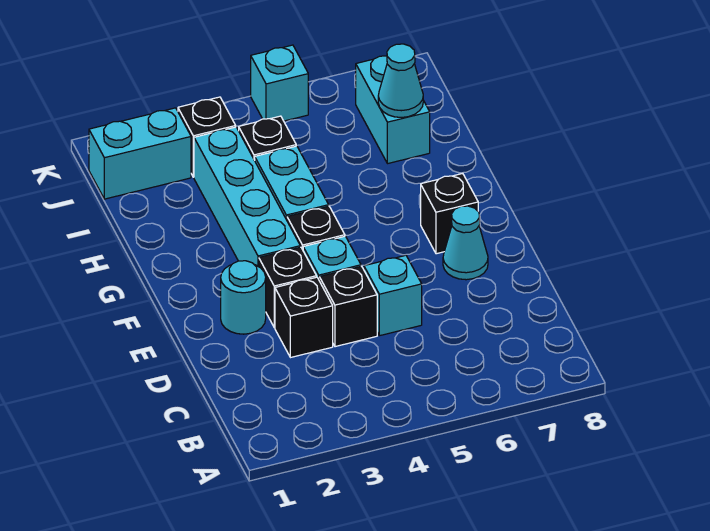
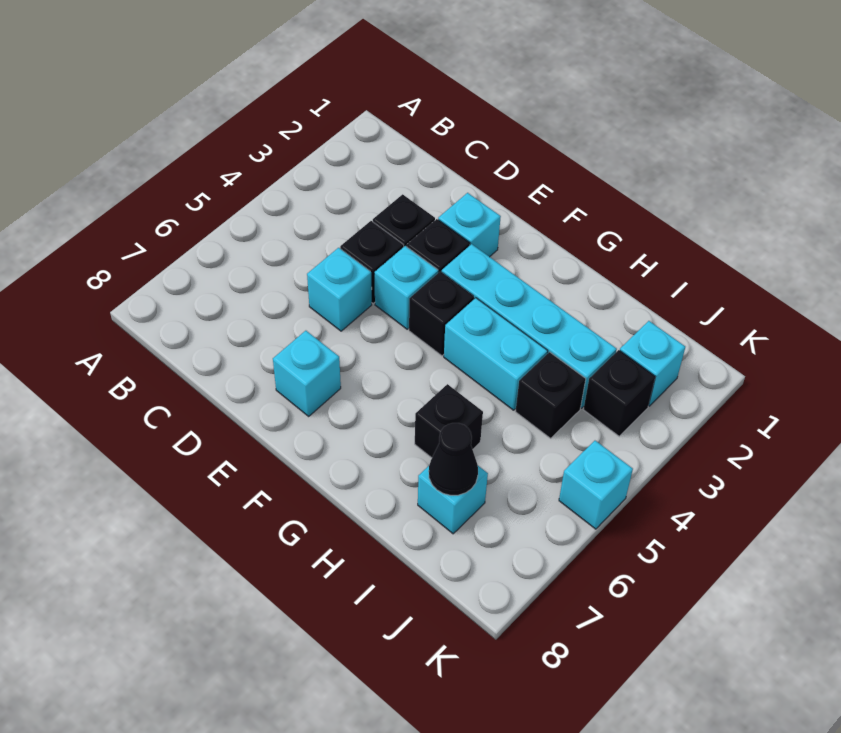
cyan round brick E2 level 1 -> cyan brick E2 level 1
cyan cone E7 level 1 -> cyan brick E7 level 1
black brick F7 level 1 -> black brick H6 level 1
cyan brick I7:J7 level 1 -> cyan brick I7 level 1
cyan cone I7 level 2 -> black cone I7 level 2
cyan brick J1:J2 level 1 -> cyan brick J2 level 1

